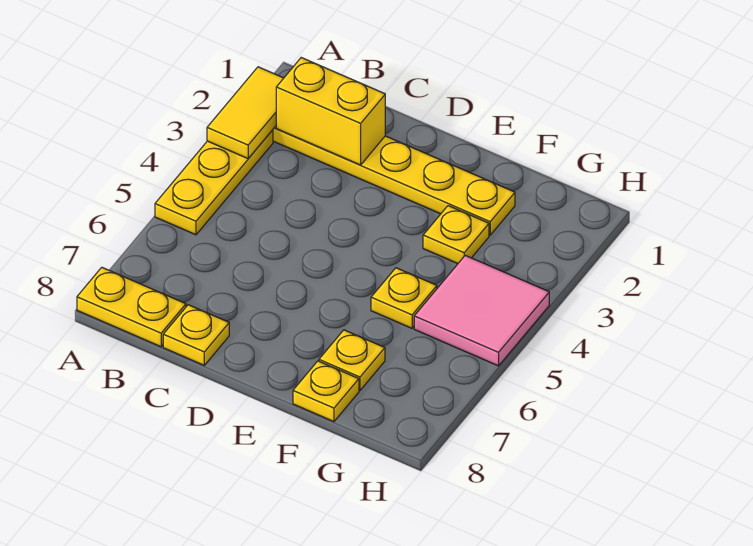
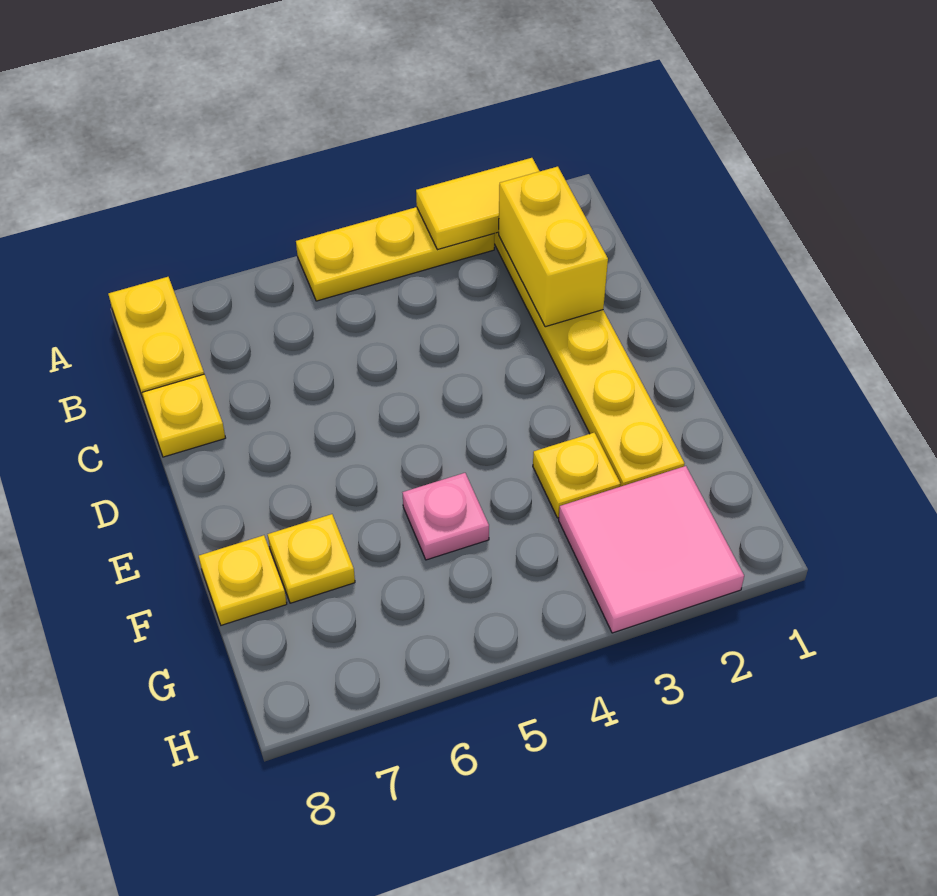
yellow plate F5 level 1 -> pink plate F5 level 1
pink tile G4:H5 level 1 -> pink tile G2:H3 level 1

